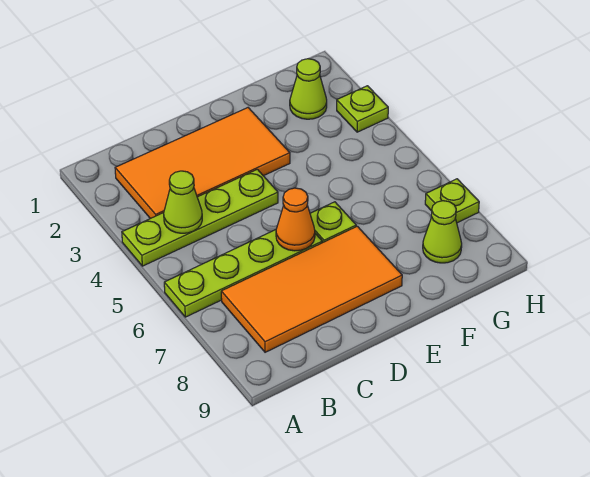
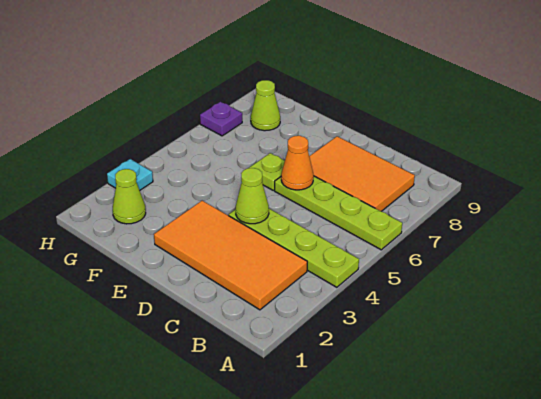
lime cone B4 level 2 -> lime cone D4 level 2
orange tile B7:E8 level 1 -> orange tile B7:D8 level 1
lime plate H3 level 1 -> cyan plate H3 level 1
lime plate H7 level 1 -> purple plate H7 level 1

